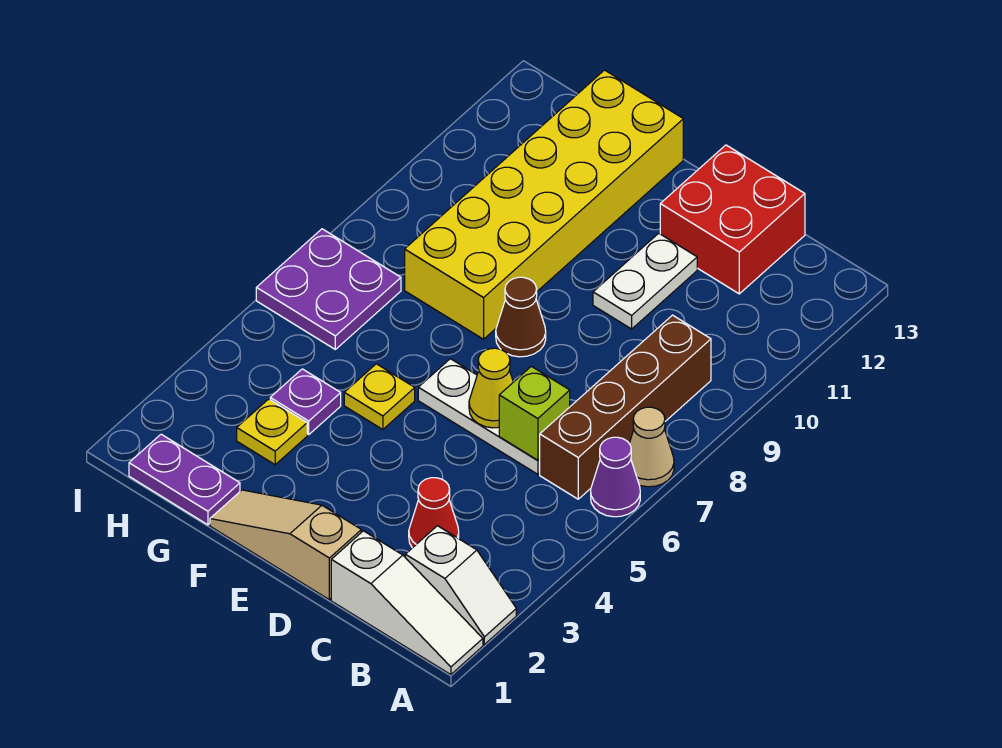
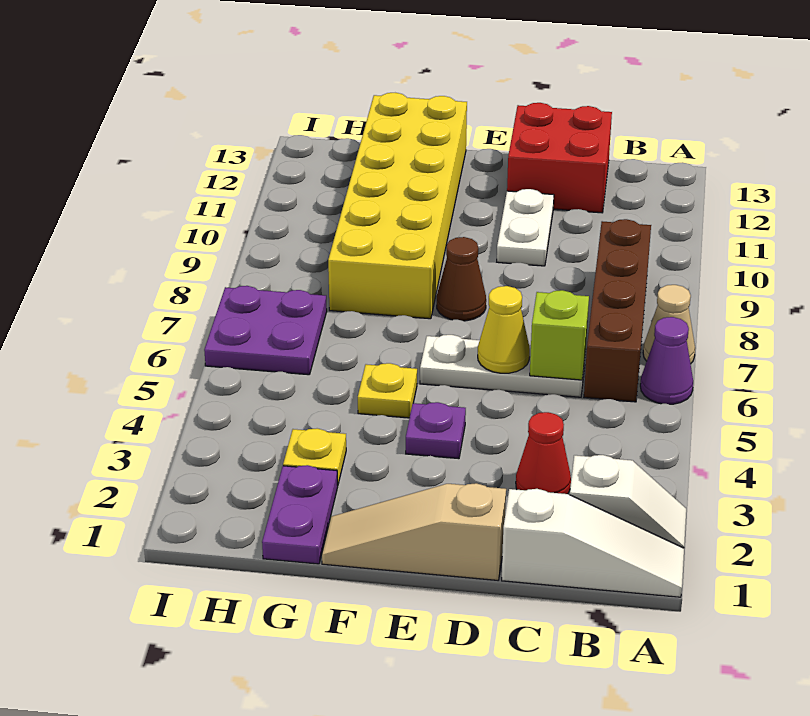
purple plate G1:H1 level 1 -> purple plate G1:G2 level 1
purple plate G4 level 1 -> purple plate E4 level 1

